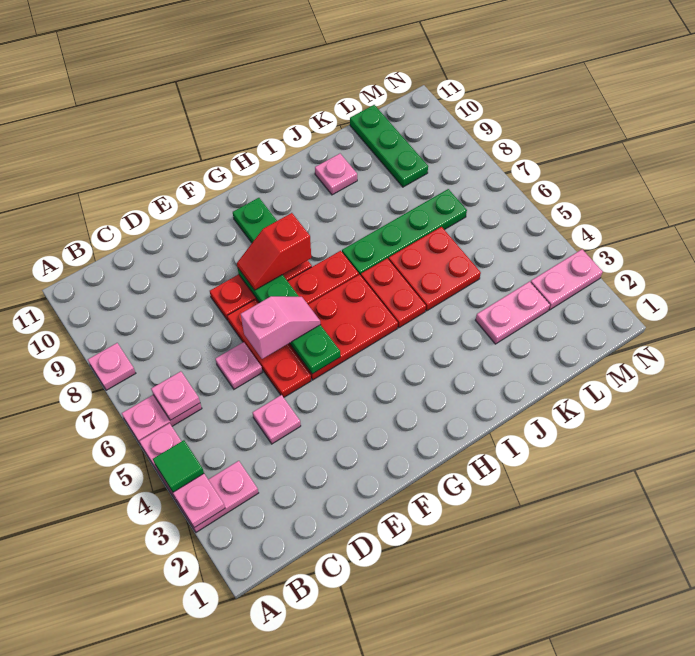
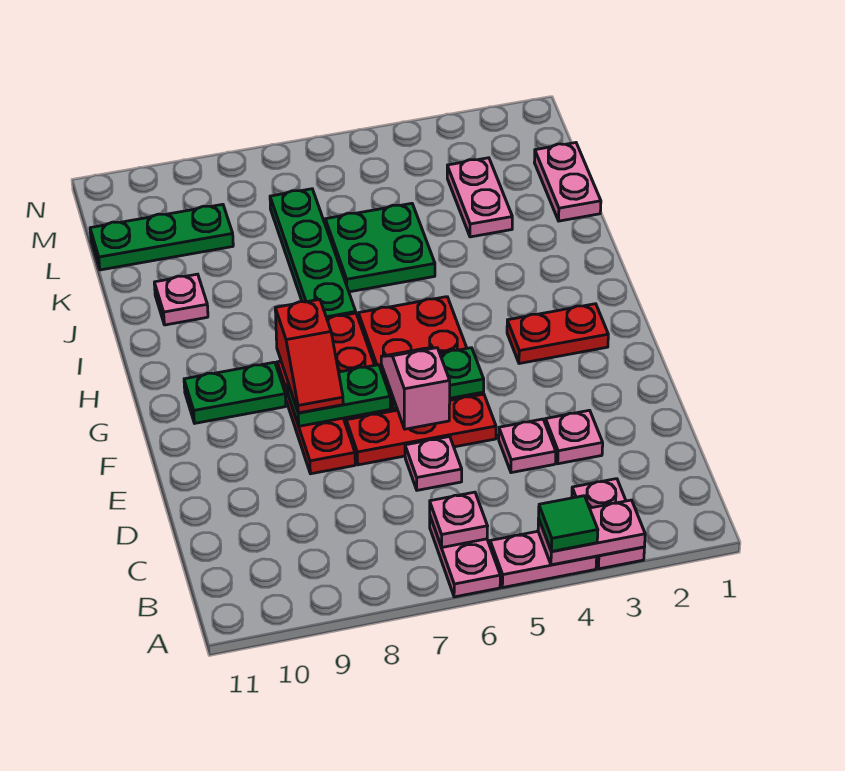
pink plate A8 level 1 -> pink plate D3 level 1
red plate I5:I6 level 1 -> red plate G2:G3 level 1
red plate J5:K6 level 1 -> green plate J5:K6 level 1
pink plate M3:N3 level 1 -> pink plate K1:L1 level 1

